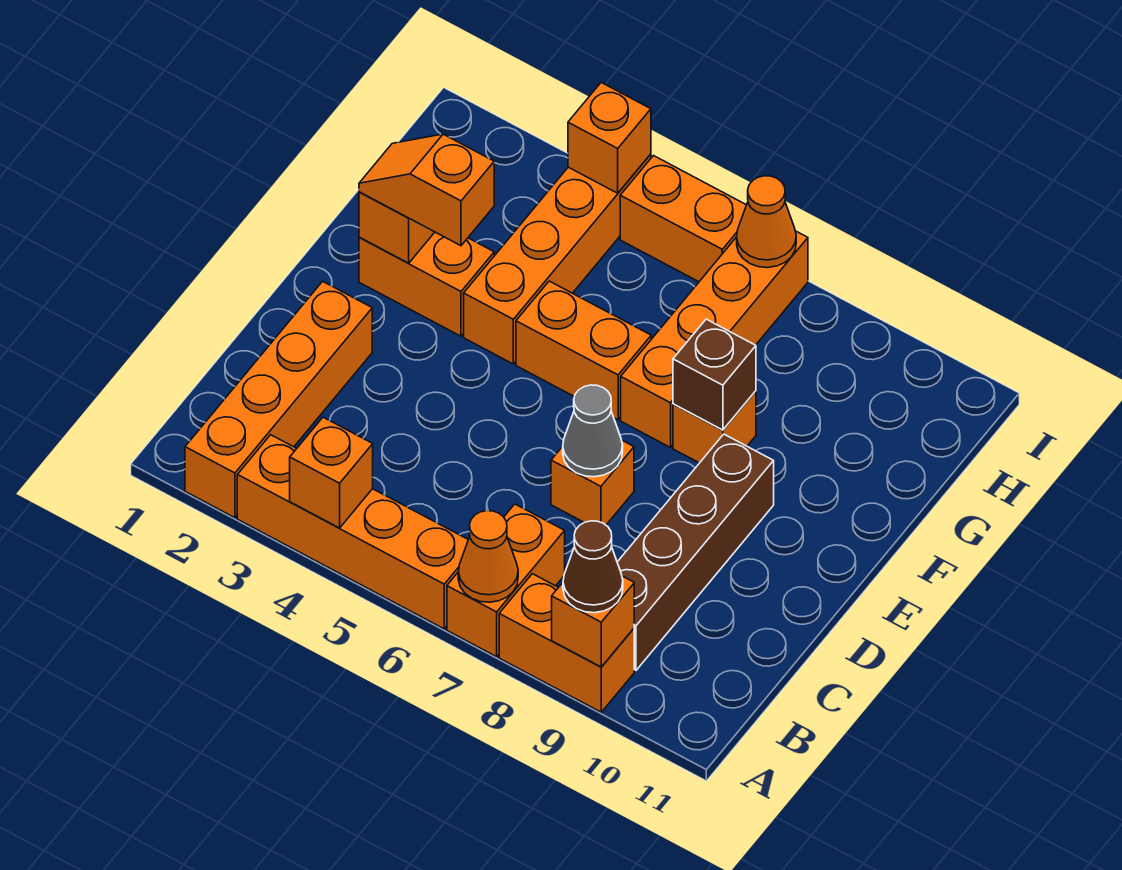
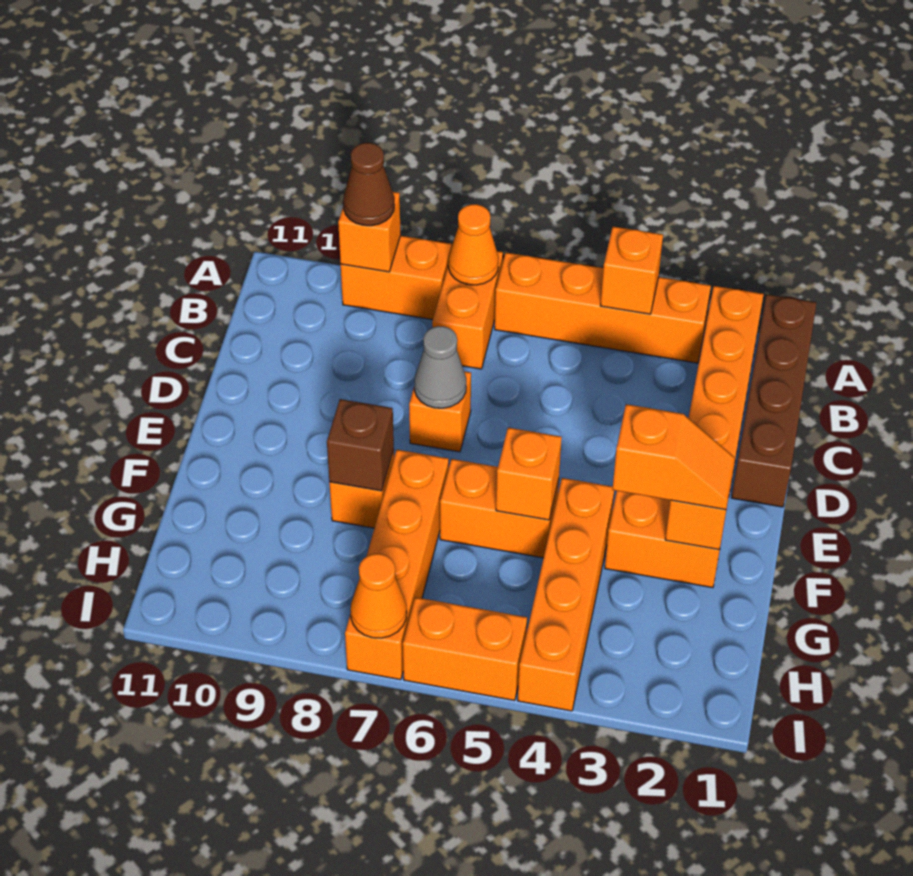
brown brick B9:E9 level 1 -> brown brick A1:D1 level 1
orange brick I4 level 2 -> orange brick F5 level 2

